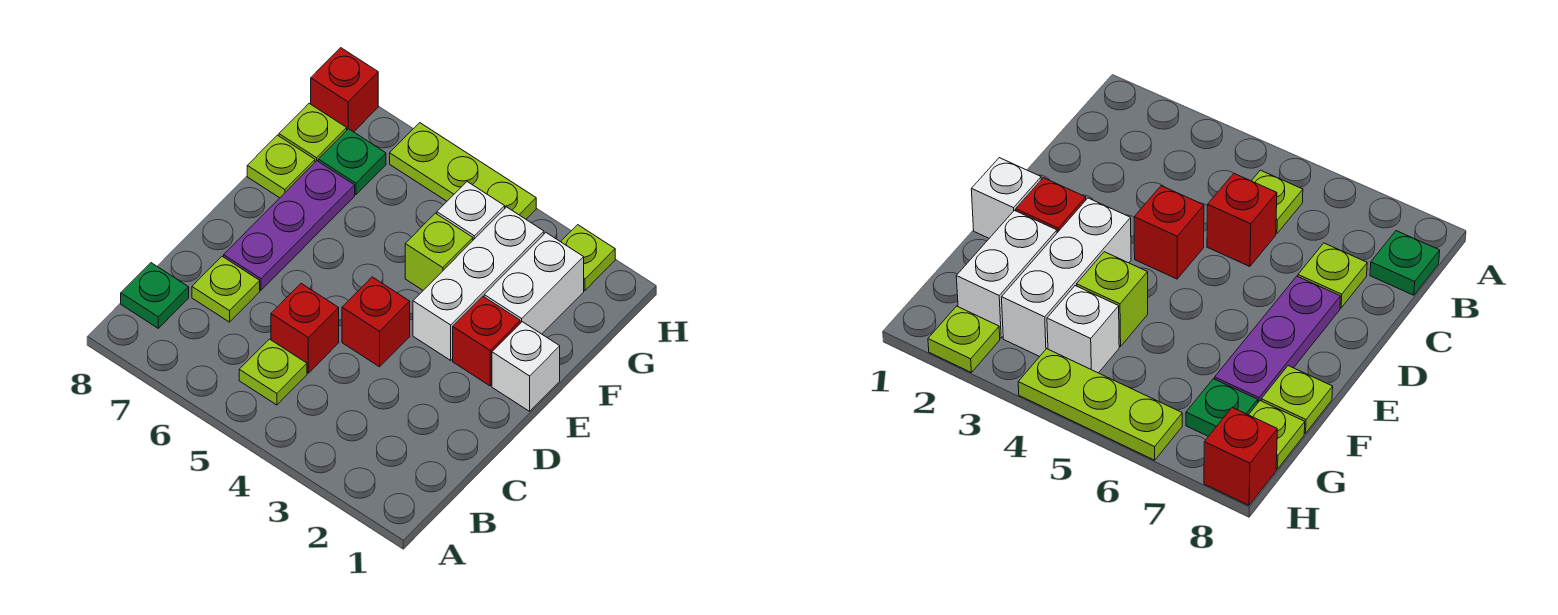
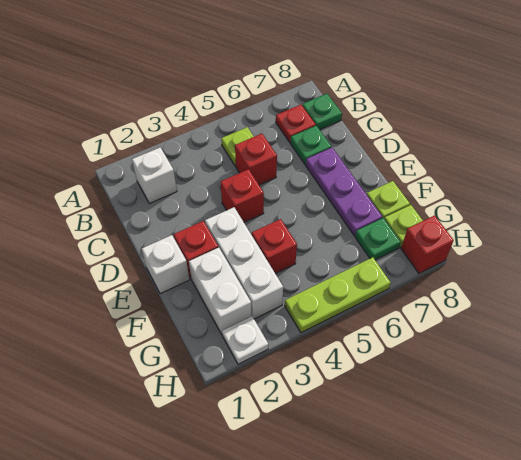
none -> red plate B7 level 1
lime plate C7 level 1 -> green plate C7 level 1
lime brick F4 level 1 -> red brick F4 level 1
white brick G4 level 1 -> white brick B2 level 1
lime plate H2 level 1 -> white plate H2 level 1

